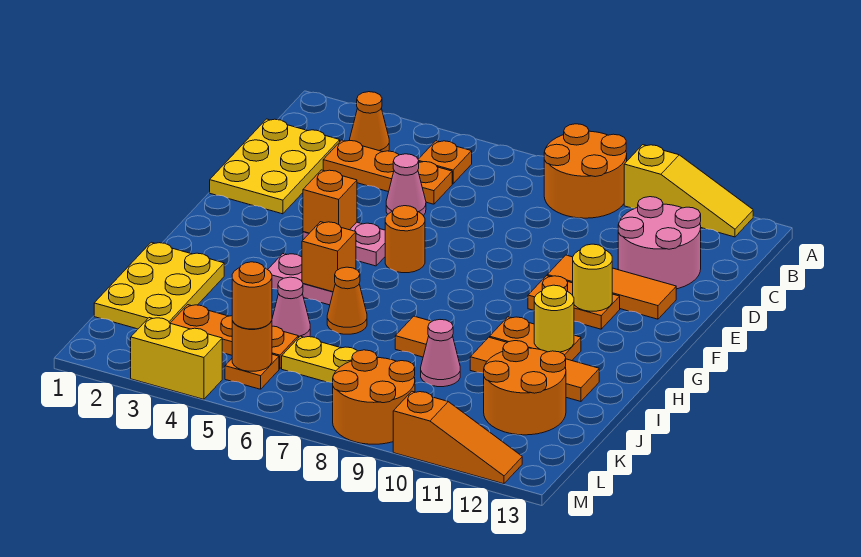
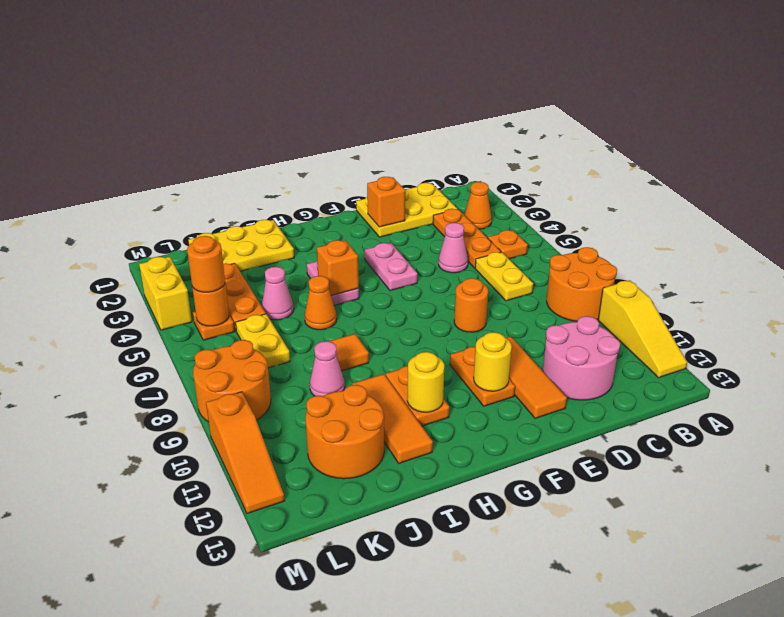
none -> yellow plate C6:C7 level 1
orange brick F4 level 2 -> orange brick E2 level 2
orange round brick F6 level 1 -> orange round brick E8 level 1

